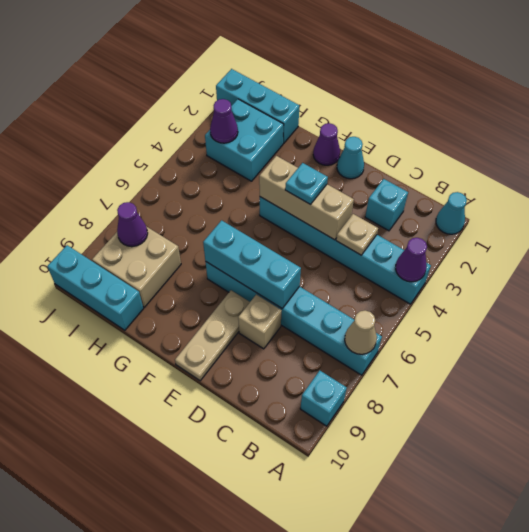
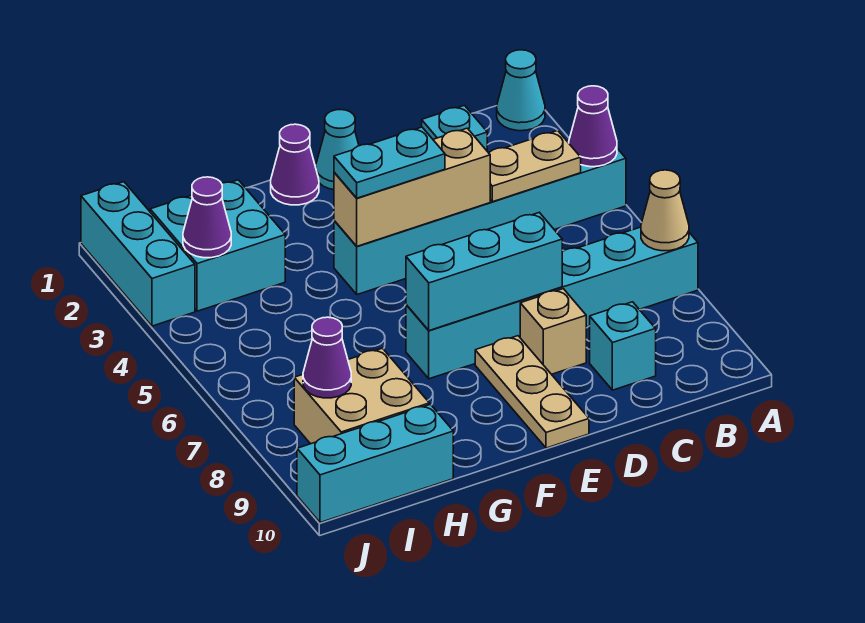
cyan brick A9 level 1 -> cyan brick C9 level 1
tan plate C4 level 2 -> tan plate B4:C4 level 2
cyan plate E4 level 3 -> cyan plate E4:F4 level 3
cyan brick H1:J1 level 1 -> cyan brick J1:J3 level 1

